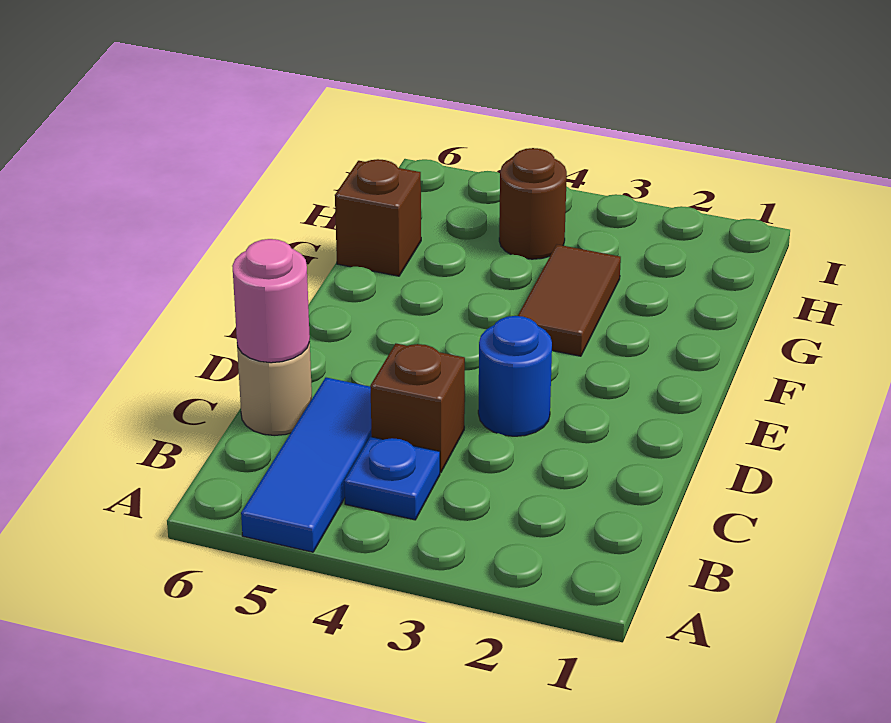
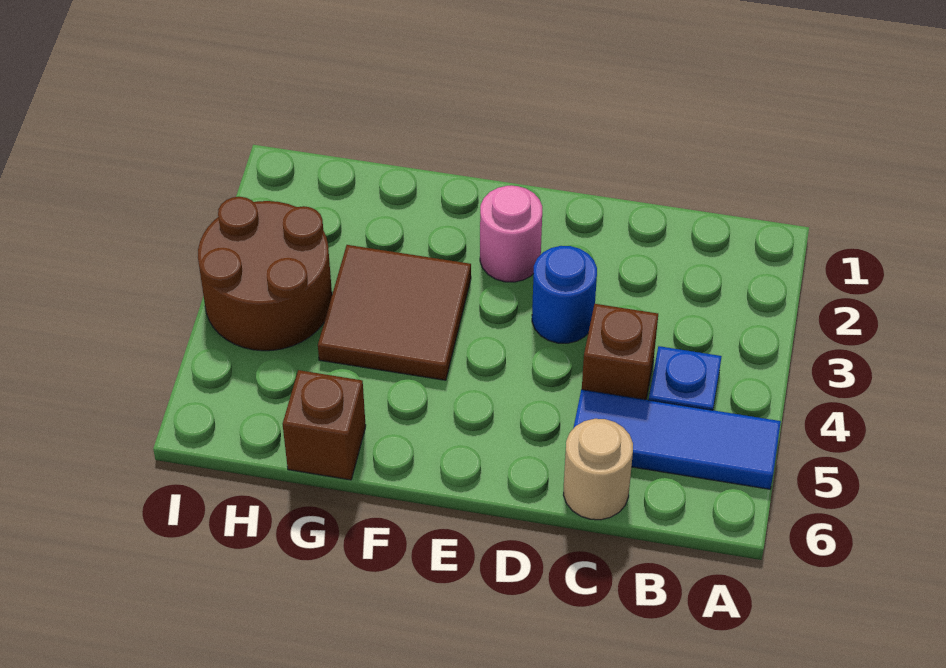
pink round brick C6 level 2 -> pink round brick E2 level 1
brown tile F3:G3 level 1 -> brown tile F3:G4 level 1
brown round brick H4 level 1 -> brown round brick H3:I4 level 1

